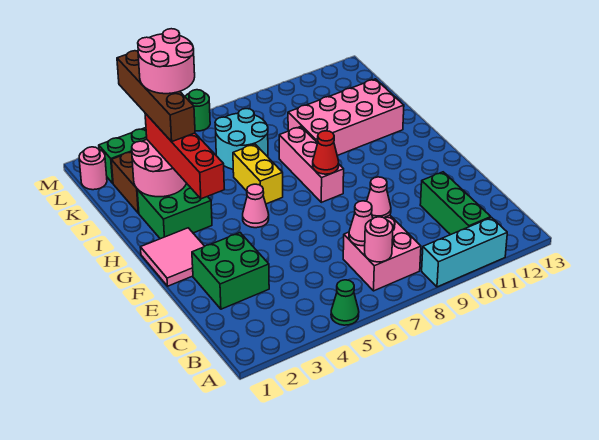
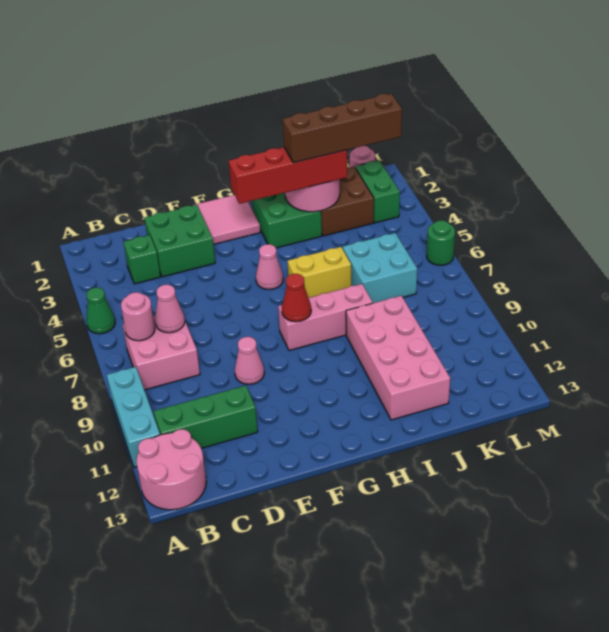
none -> green brick C3 level 1
pink round brick J3:K4 level 5 -> pink round brick A12:B13 level 1
cyan round brick J6:K7 level 1 -> cyan brick J6:K7 level 1

